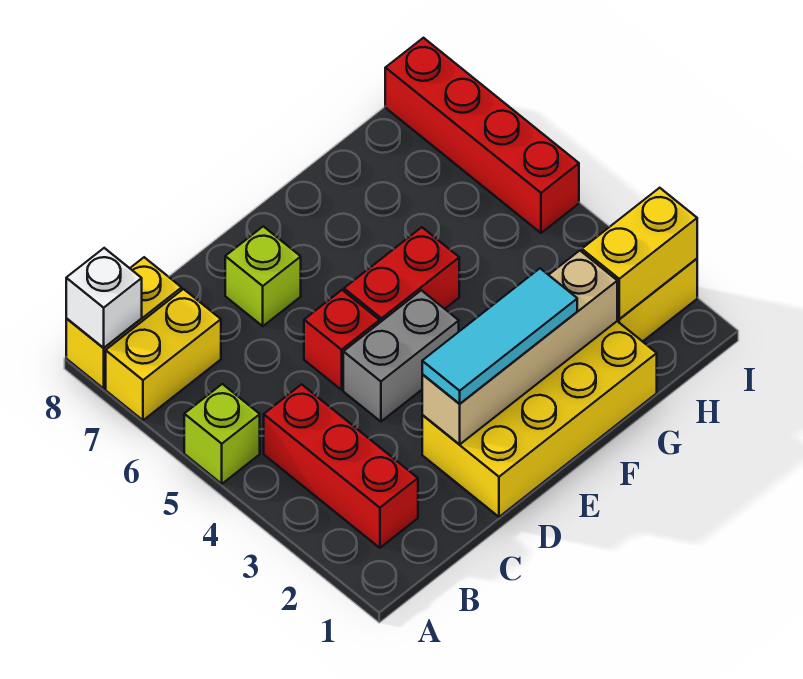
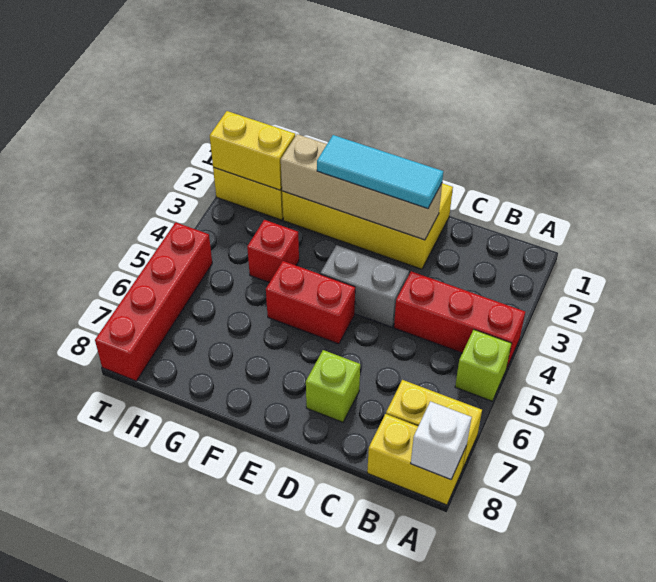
red brick B2:B4 level 1 -> red brick A4:C4 level 1
red brick D5 level 1 -> red brick G4 level 1

